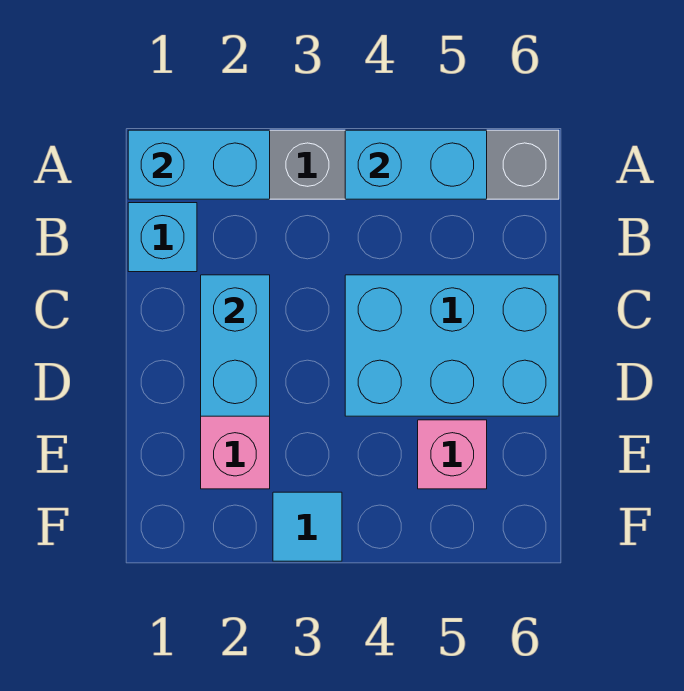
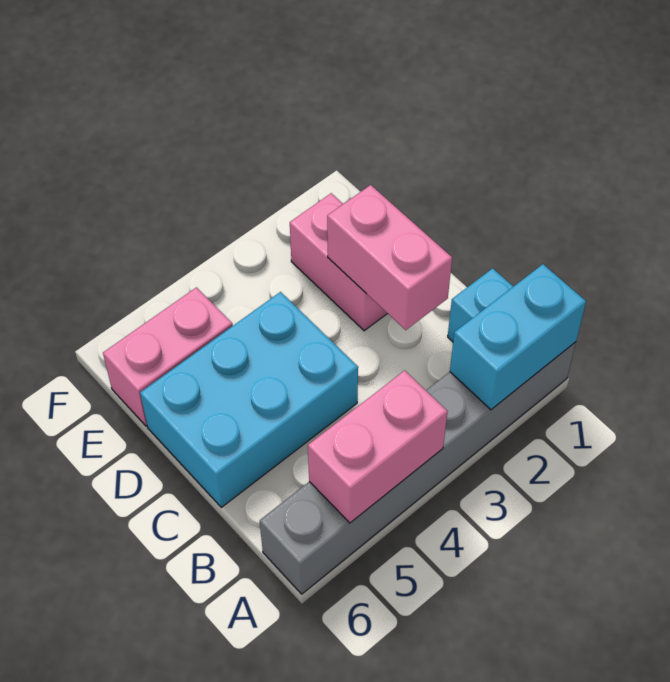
cyan brick A4:A5 level 2 -> pink brick A4:A5 level 2
cyan brick C2:D2 level 2 -> pink brick C2:D2 level 2
pink brick E5 level 1 -> pink brick E5:E6 level 1
cyan tile F3 level 1 -> none

